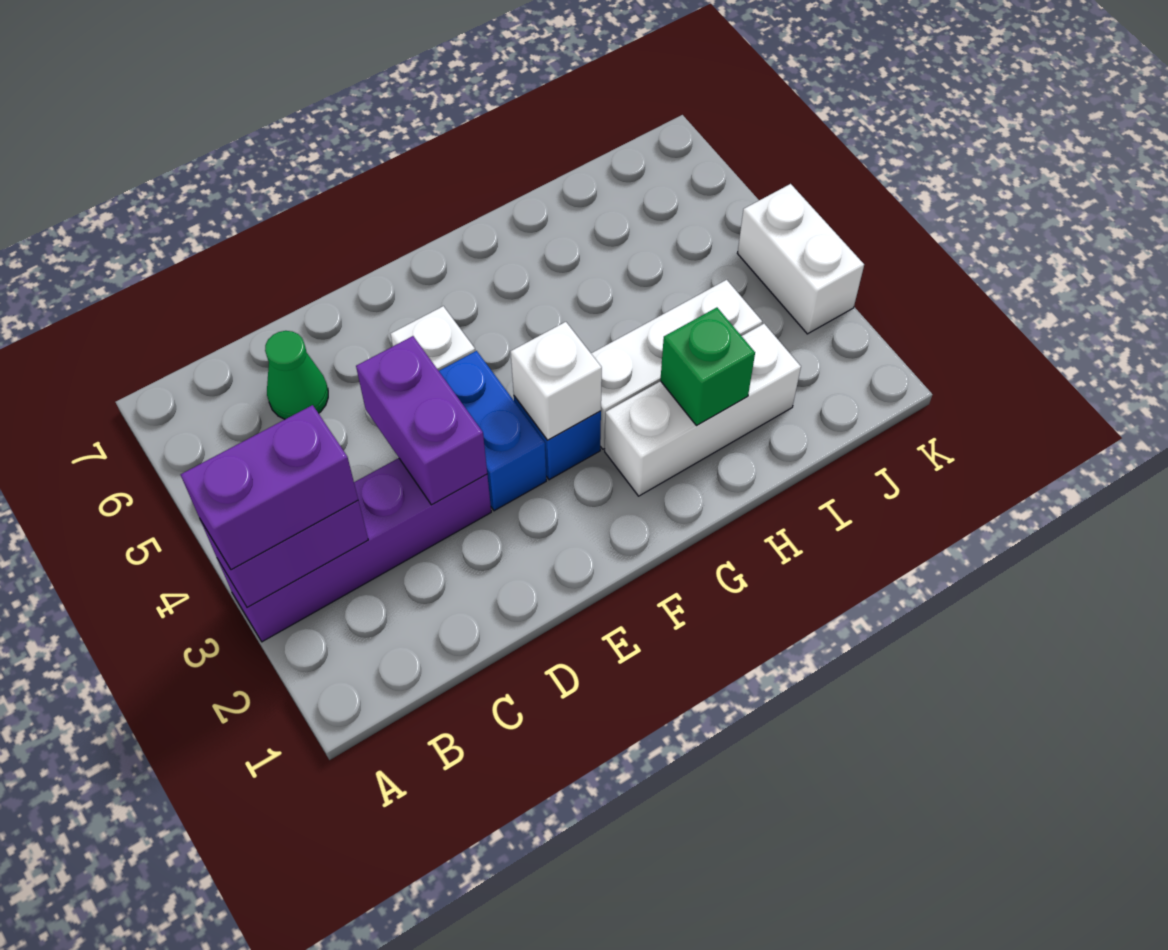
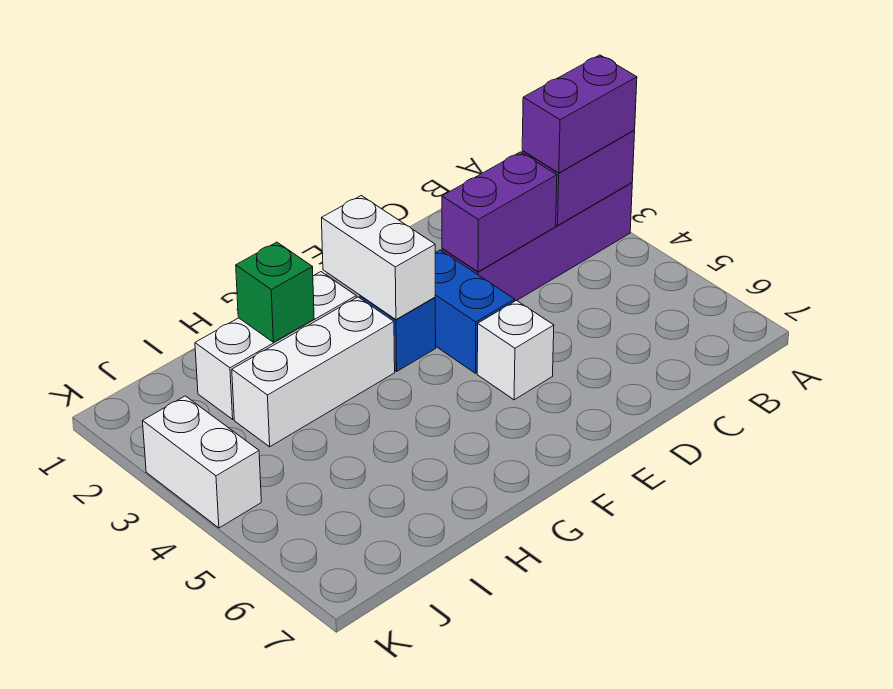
green cone C6 level 1 -> none
purple brick D3:D4 level 2 -> purple brick C3:D3 level 2
white brick F3 level 2 -> white brick F2:F3 level 2

